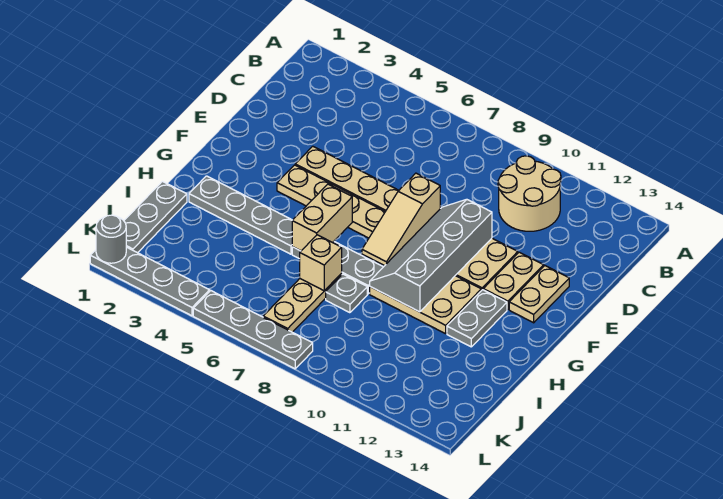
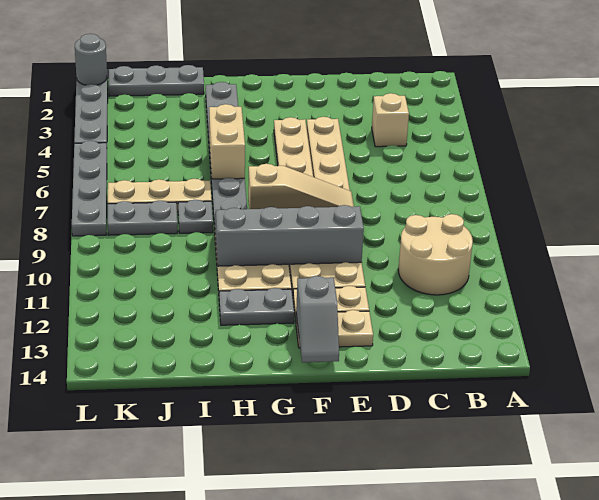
tan slope E8:G8 level 2 top E -> tan slope E8:G8 level 2 top G
none -> grey slope F13:F14 level 2 top 13
tan brick G6:H6 level 2 -> tan brick H5:H6 level 2
tan brick I7 level 2 -> tan brick C4 level 1
none -> grey plate J8:K8 level 1

